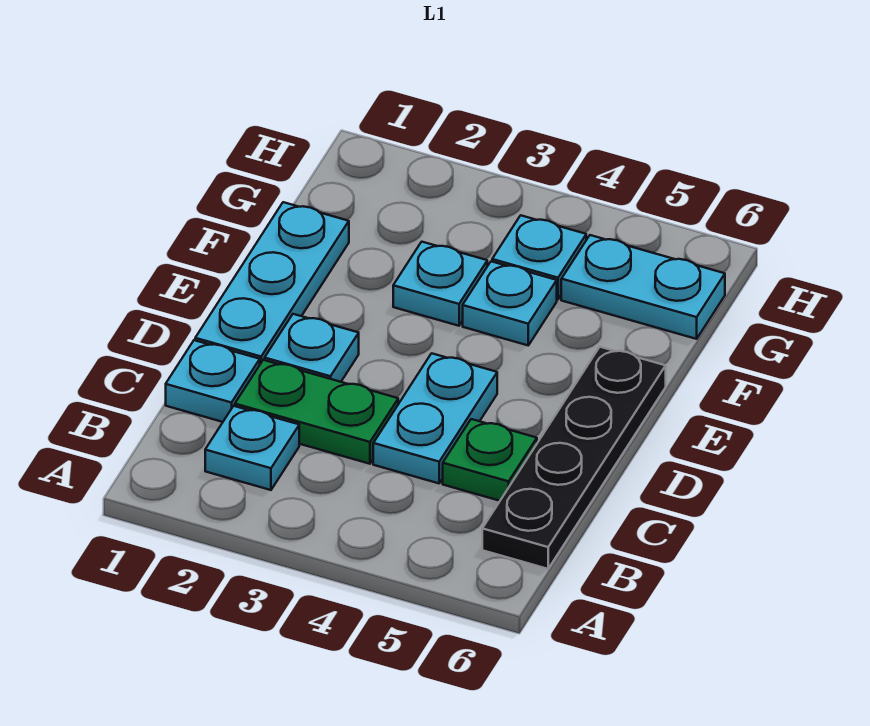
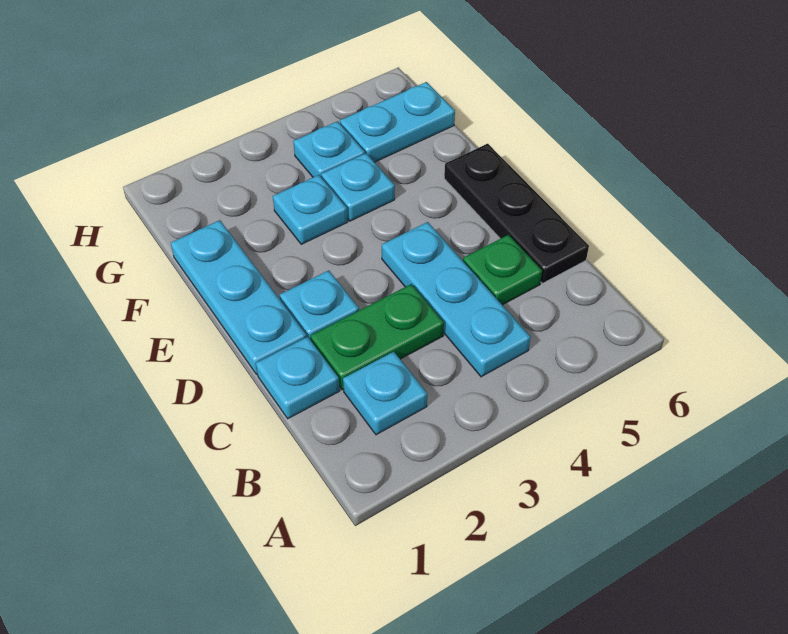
black plate B6:E6 level 1 -> black plate C6:E6 level 1
cyan plate C4:D4 level 1 -> cyan plate B4:D4 level 1

